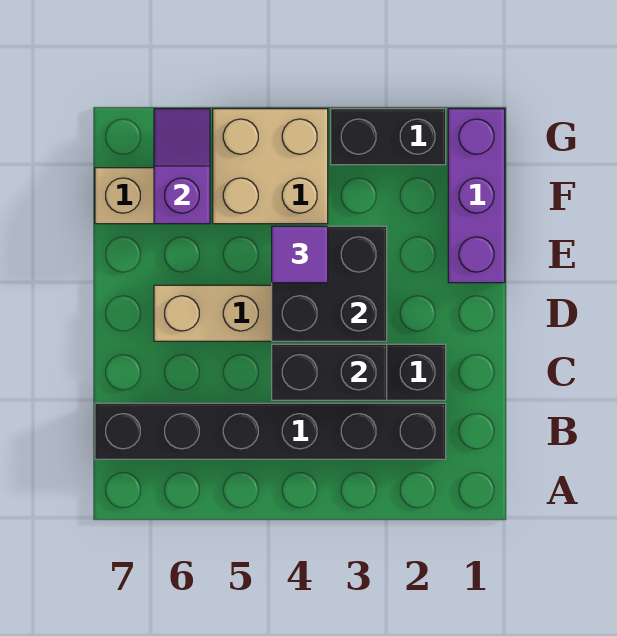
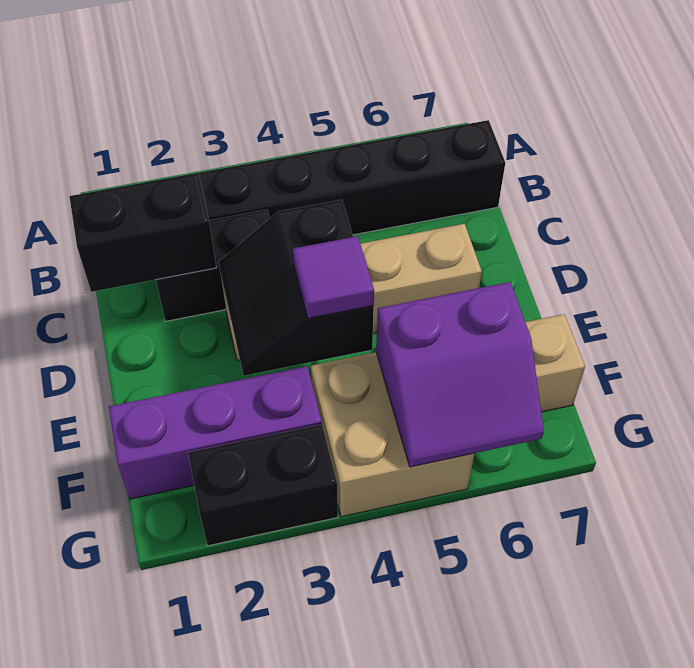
black brick C3:C4 level 2 -> black brick C1:C2 level 2
black brick D3:E4 level 2 -> black slope D3:E4 level 2 top 4
purple brick E1:G1 level 1 -> purple brick F1:F3 level 1
purple slope F6:G6 level 2 top F -> purple slope F5:G6 level 2 top F

